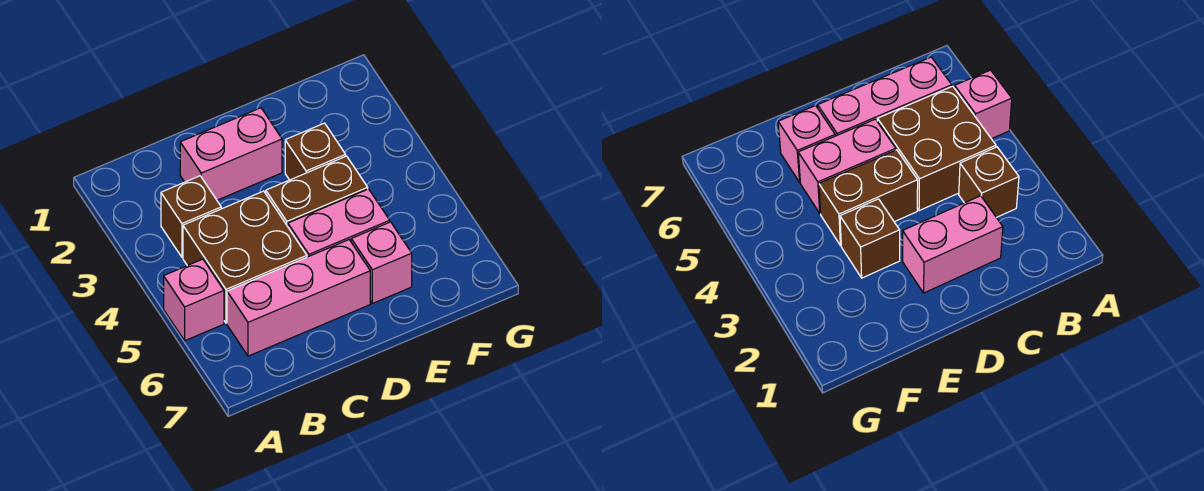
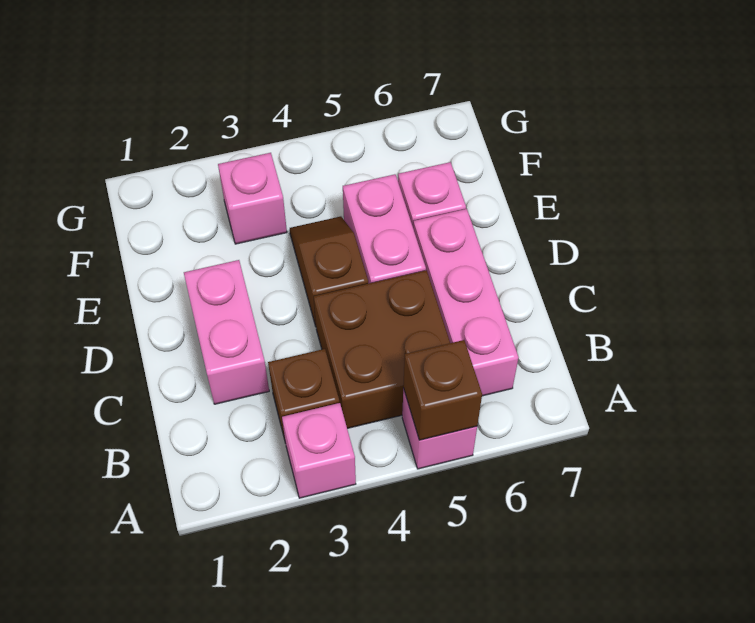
none -> pink brick A3 level 1
brown brick D4:E4 level 1 -> brown slope D4:E4 level 1 top D
brown brick E3 level 1 -> brown brick A5 level 2
none -> pink brick F3 level 1

